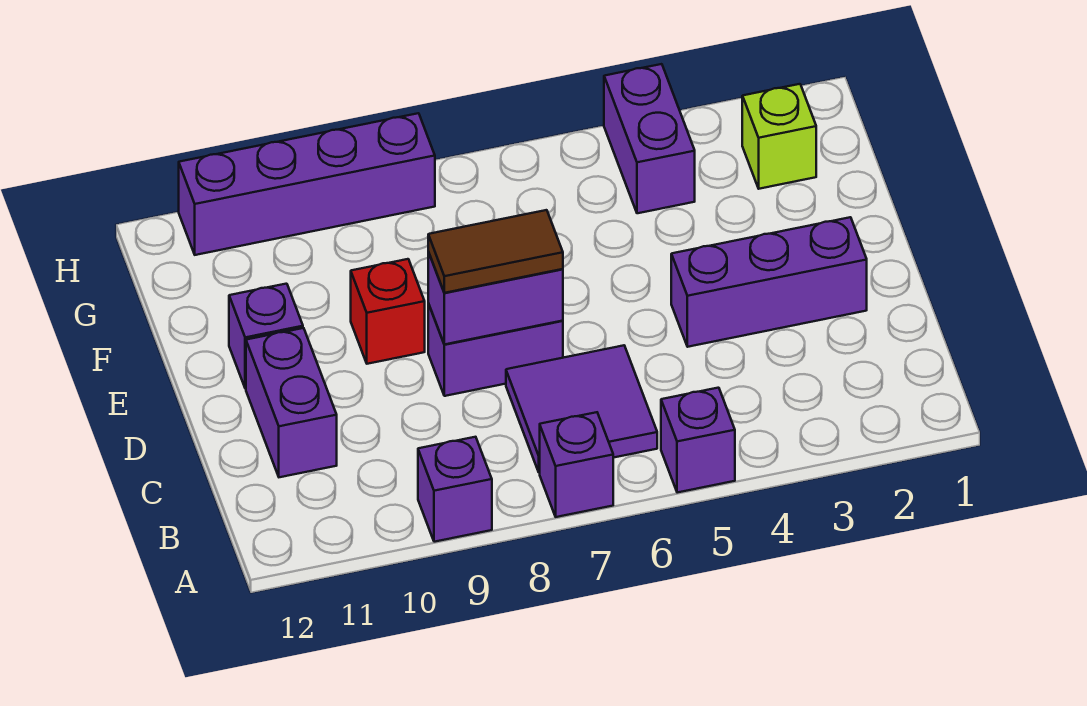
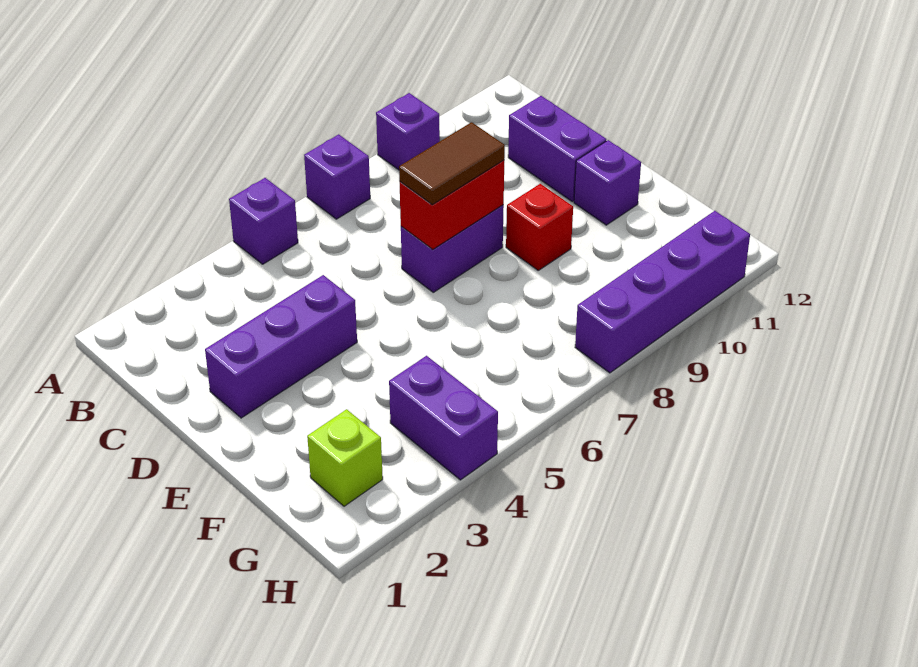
purple tile B6:C7 level 1 -> none
purple brick D7:D8 level 2 -> red brick D7:D8 level 2

